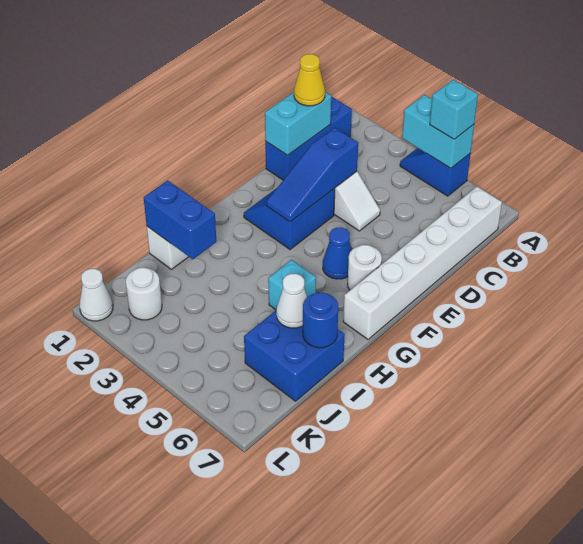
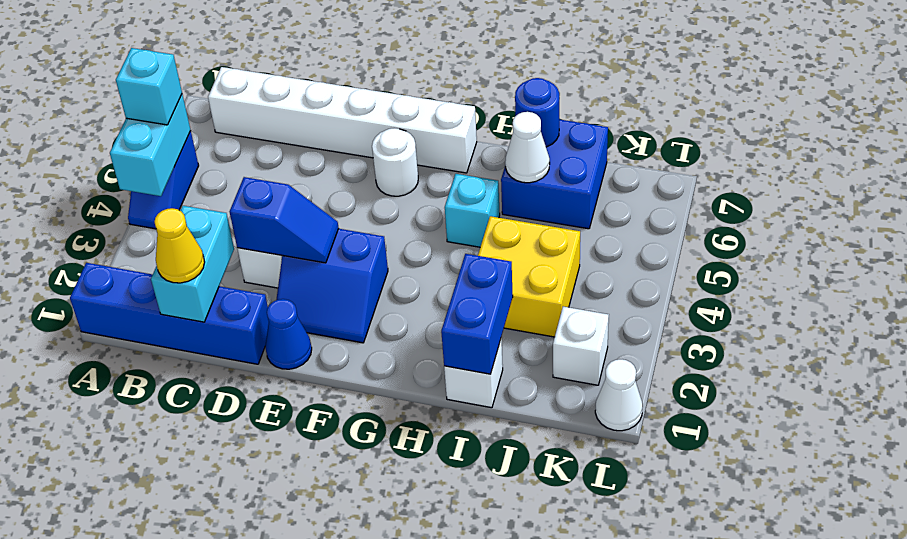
blue brick B1:D1 level 1 -> blue brick A1:D1 level 1
cyan brick C1:D1 level 2 -> cyan brick C1:C2 level 2
blue slope D3:F3 level 2 top D -> blue slope D3:E3 level 2 top D
blue cone F5 level 1 -> blue cone E1 level 1
none -> yellow brick I3:J4 level 1
white round brick K2 level 1 -> white brick K2 level 1

